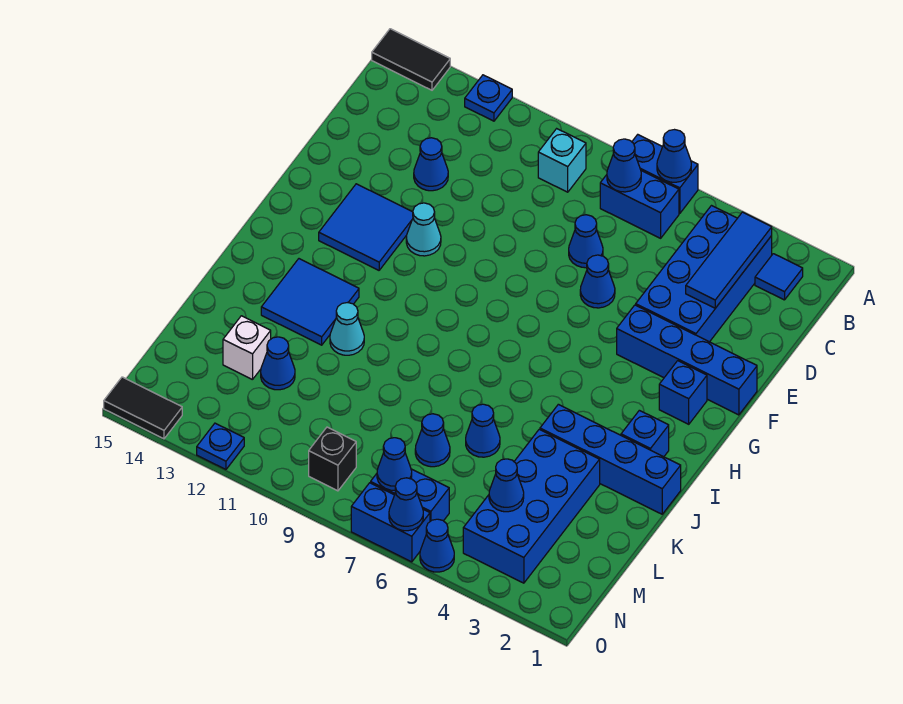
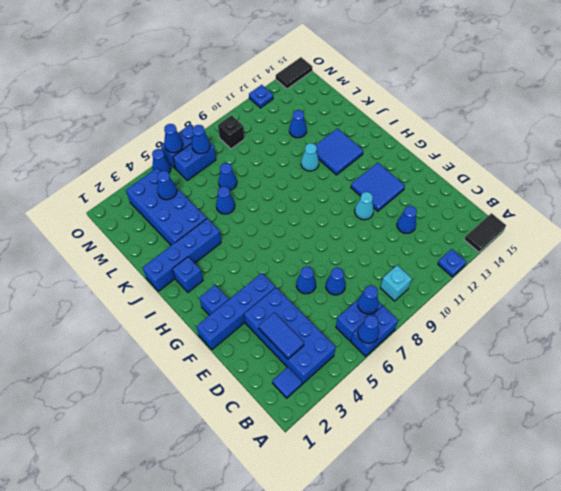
blue tile B3:D3 level 2 -> blue tile C3:D3 level 2
white brick L13 level 1 -> none

